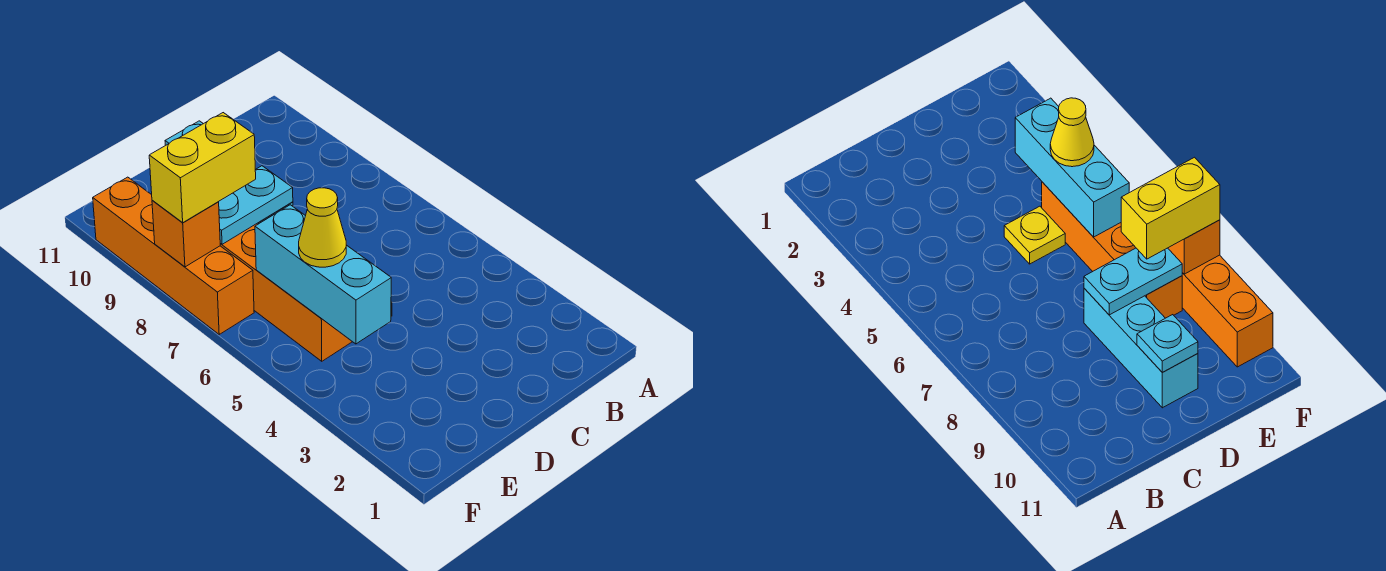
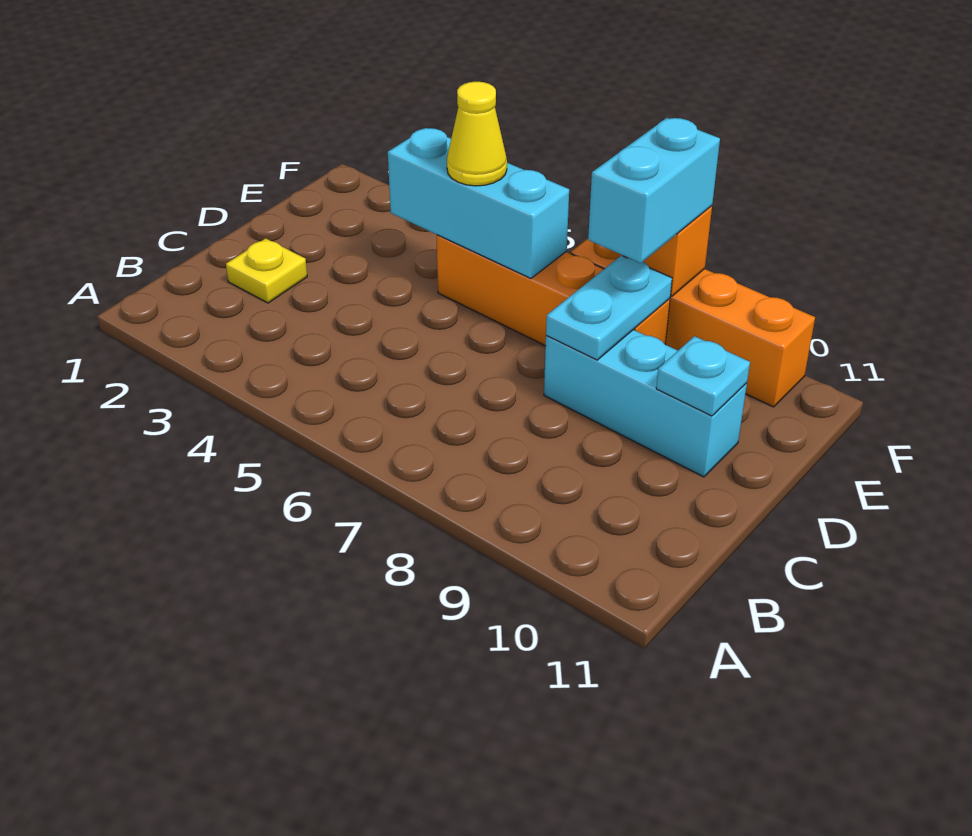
yellow plate D5 level 1 -> yellow plate C2 level 1
yellow brick E8:F8 level 3 -> cyan brick E8:F8 level 3

